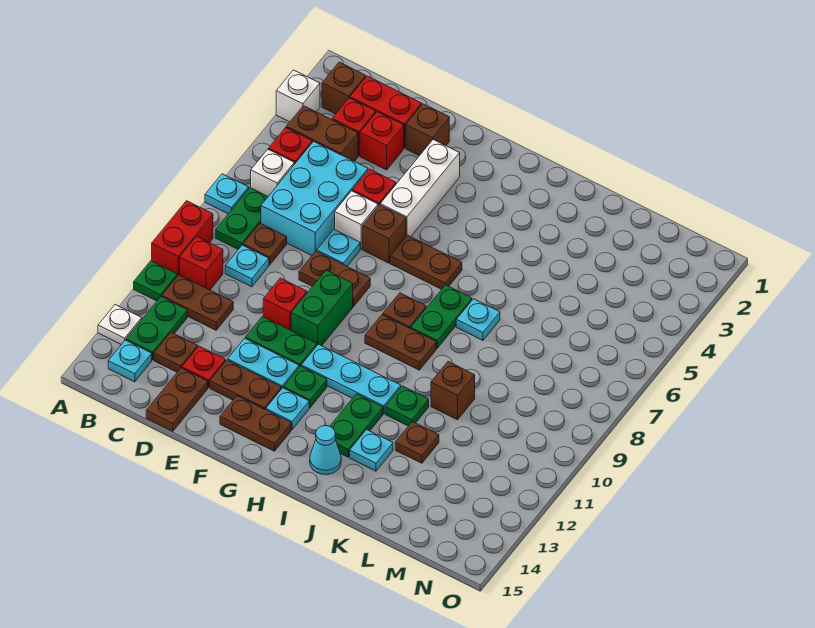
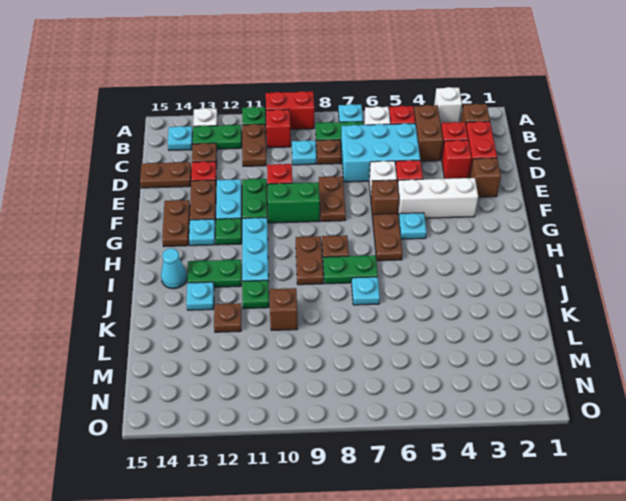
cyan plate E7 level 1 -> cyan plate G5 level 1

